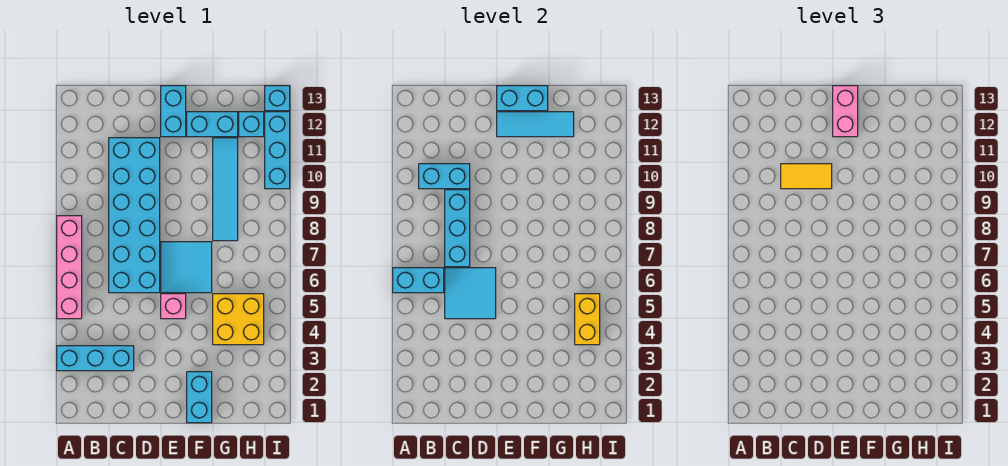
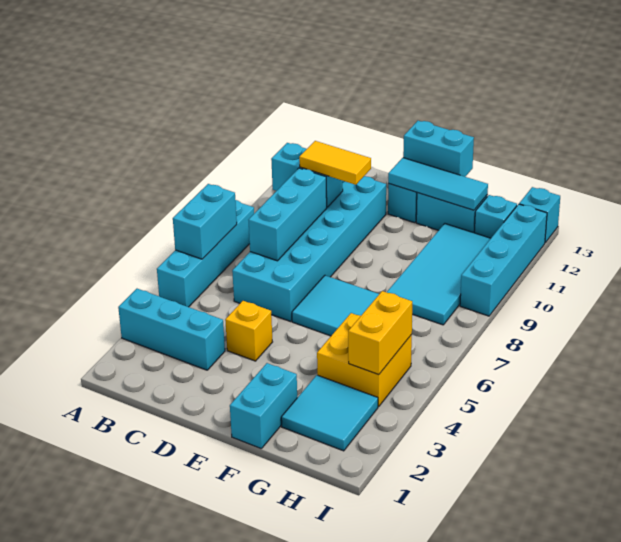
pink brick A5:A8 level 1 -> cyan brick A5:A8 level 1
cyan brick A6:B6 level 2 -> cyan brick A6:A7 level 2
cyan tile C5:D6 level 2 -> cyan tile G2:H3 level 1
none -> yellow brick D4 level 1
pink brick E5 level 1 -> none
pink brick E12:E13 level 3 -> none
cyan tile G8:G11 level 1 -> cyan tile G8:H11 level 1
cyan brick I10:I12 level 1 -> cyan brick I9:I12 level 1

